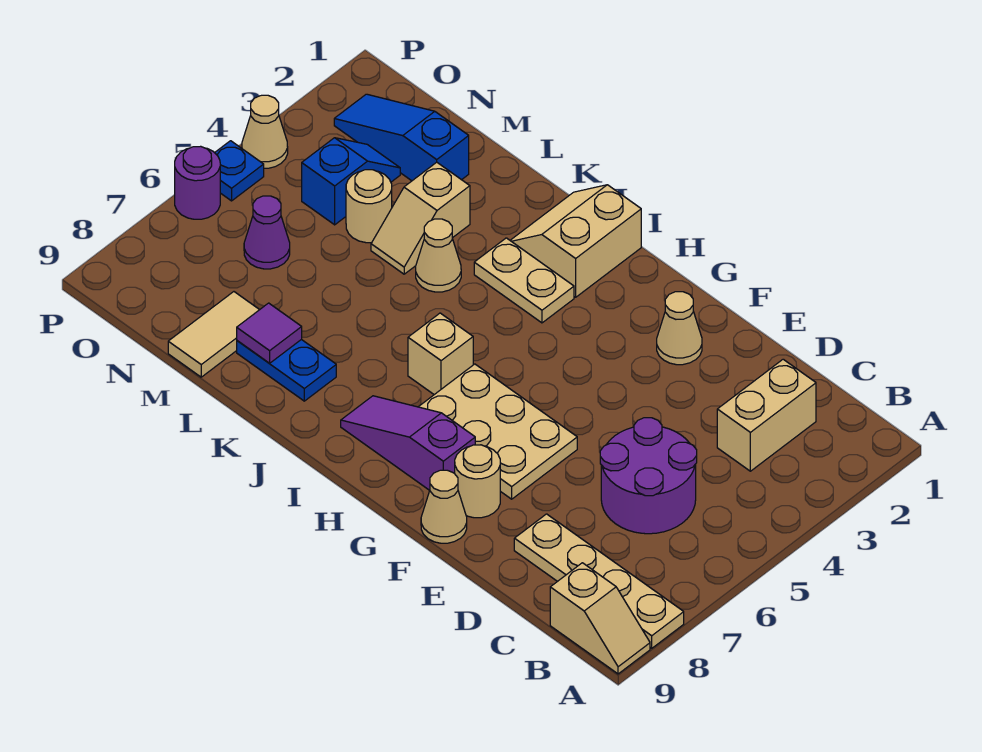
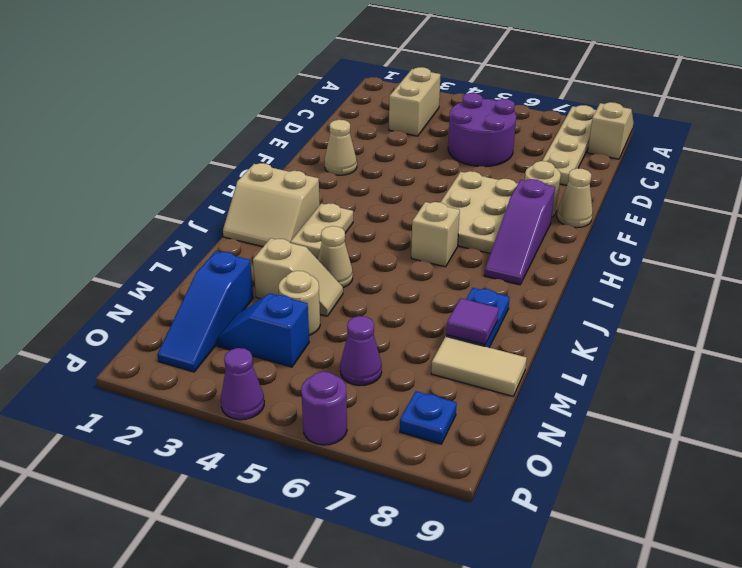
tan brick C2:C3 level 1 -> tan brick B3:C3 level 1
tan cone P4 level 1 -> purple cone P4 level 1
blue plate P5 level 1 -> blue plate O8 level 1

